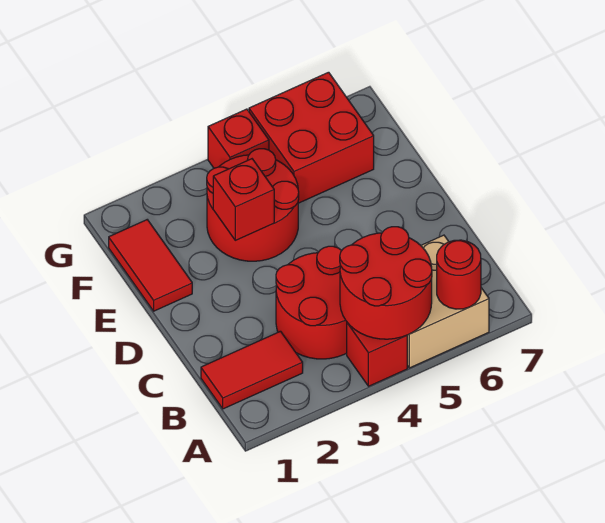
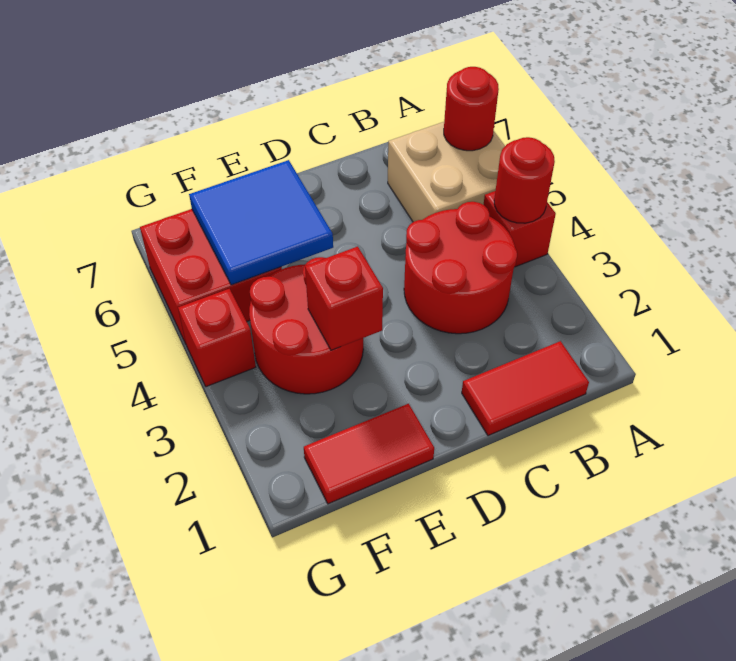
red round brick A4:B5 level 2 -> red round brick A4 level 2
red tile B1:B2 level 1 -> red tile B1:C1 level 1
none -> blue tile E5:F6 level 2

